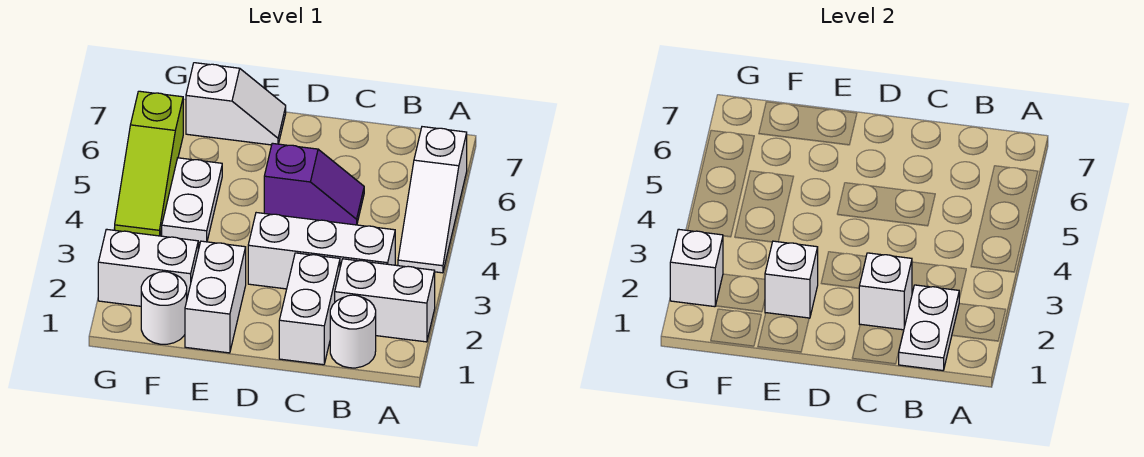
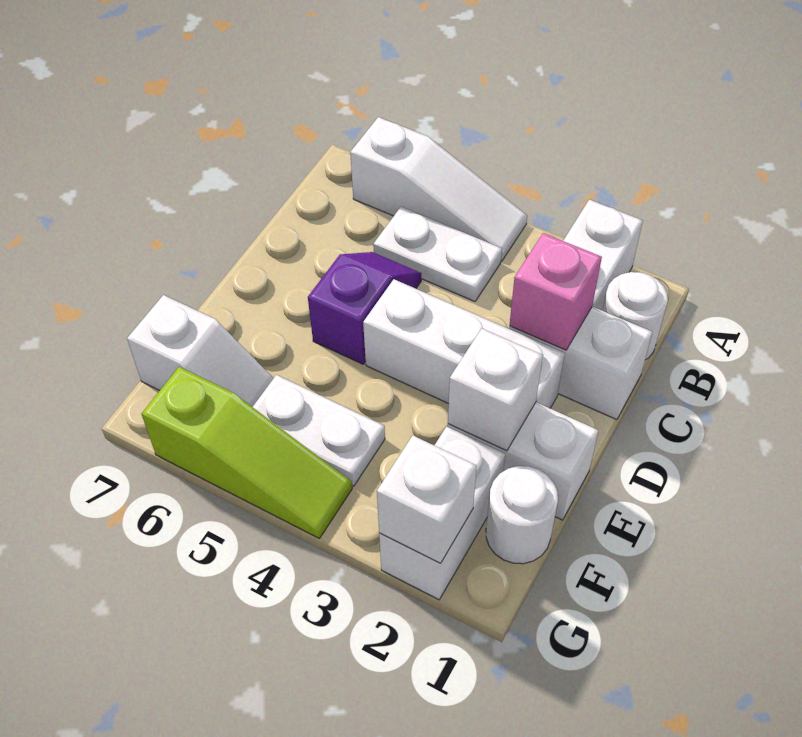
white plate B1:B2 level 2 -> white plate B4:B5 level 1
white brick B3:D3 level 1 -> white brick D2:D4 level 1
white brick C2 level 2 -> pink brick C2 level 2
white slope E7:F7 level 1 top F -> white slope F6:F7 level 1 top 7

